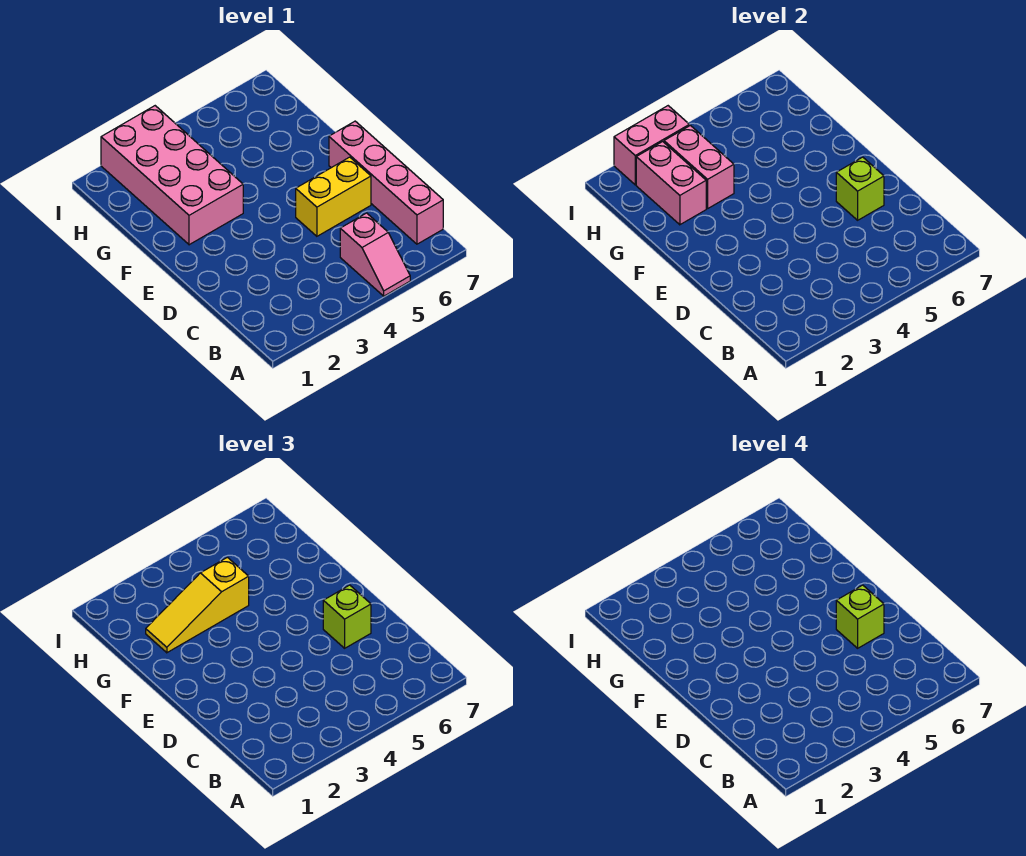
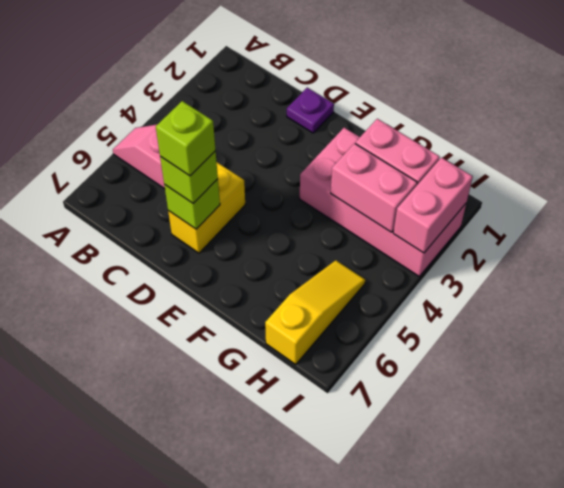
pink brick B7:E7 level 1 -> none
none -> purple plate D1 level 1
yellow slope G2:G4 level 3 top 4 -> yellow slope H5:H7 level 1 top 7

